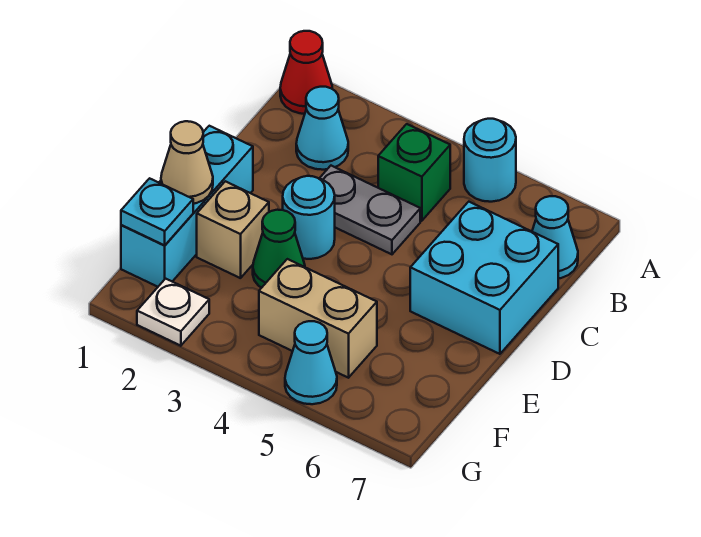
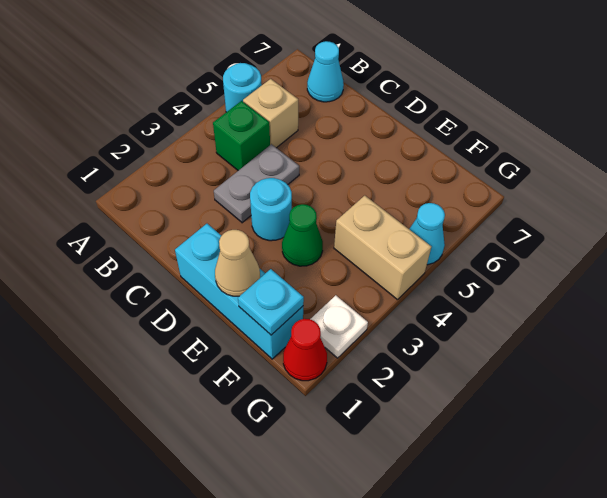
red cone A1 level 1 -> red cone G1 level 1
cyan cone B2 level 1 -> none
cyan brick C6:D7 level 1 -> none
tan brick E2 level 1 -> tan brick B5 level 1
tan brick F4:F5 level 1 -> tan brick F4:G4 level 1

